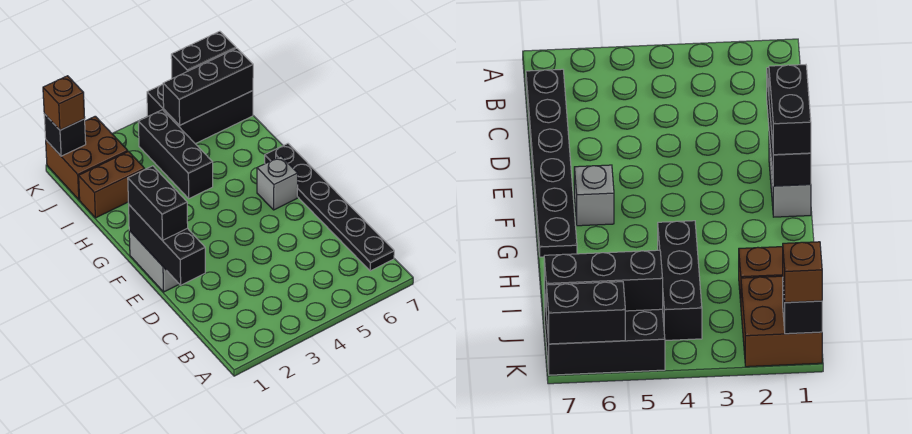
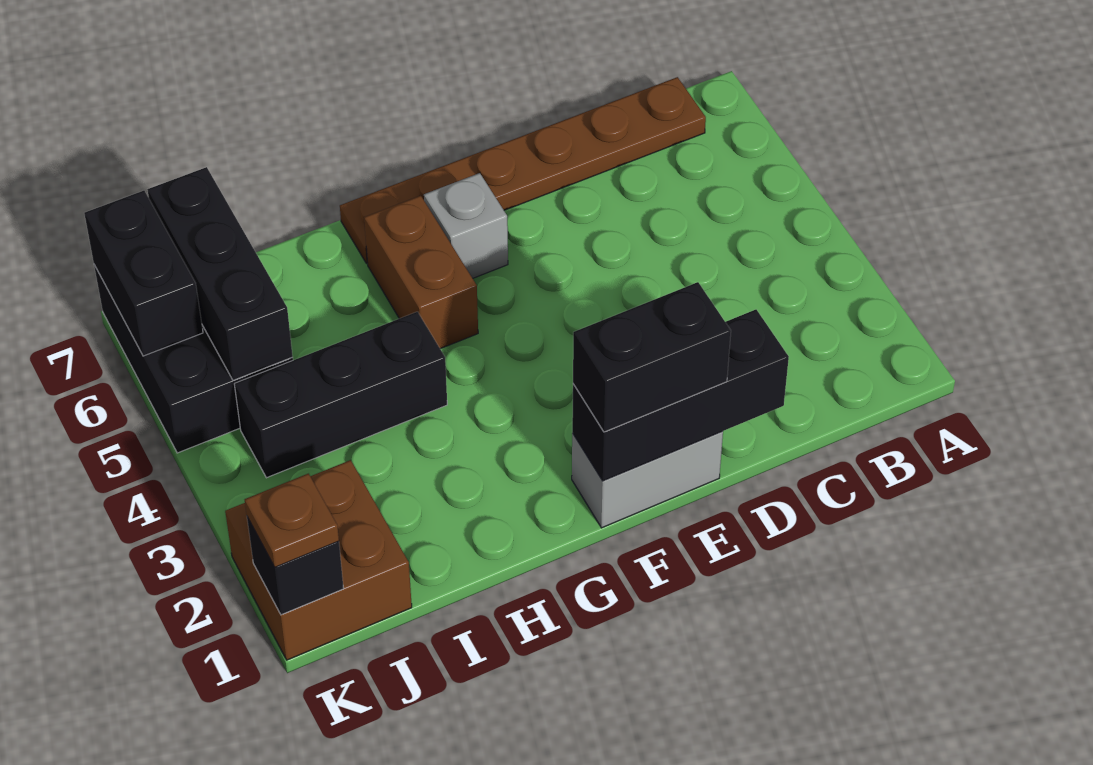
black plate B7:G7 level 1 -> brown plate B7:G7 level 1
brown brick I1:I2 level 1 -> brown brick G5:G6 level 1
brown brick K1 level 3 -> brown plate K1 level 3

